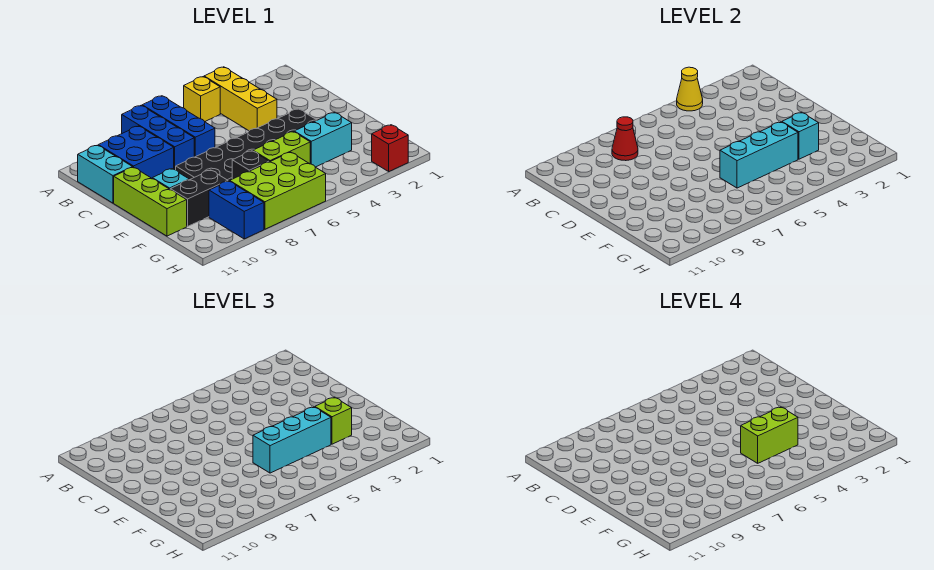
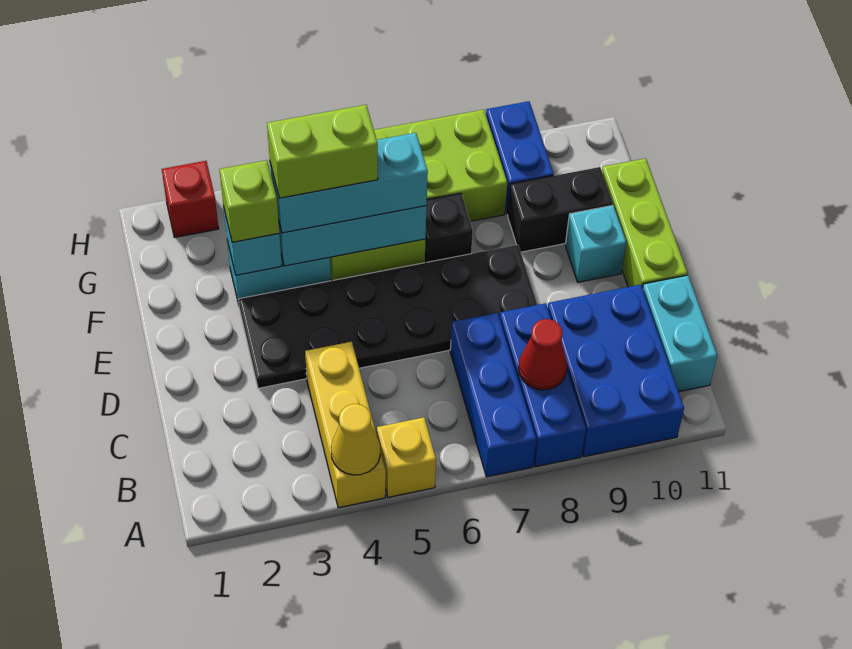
blue brick B9:C10 level 1 -> blue brick A9:C10 level 1

